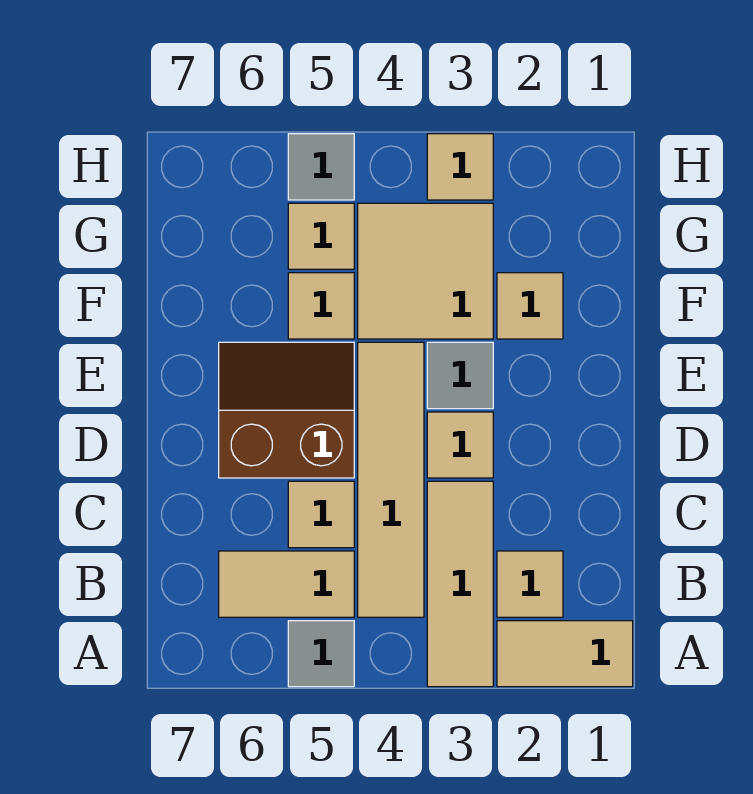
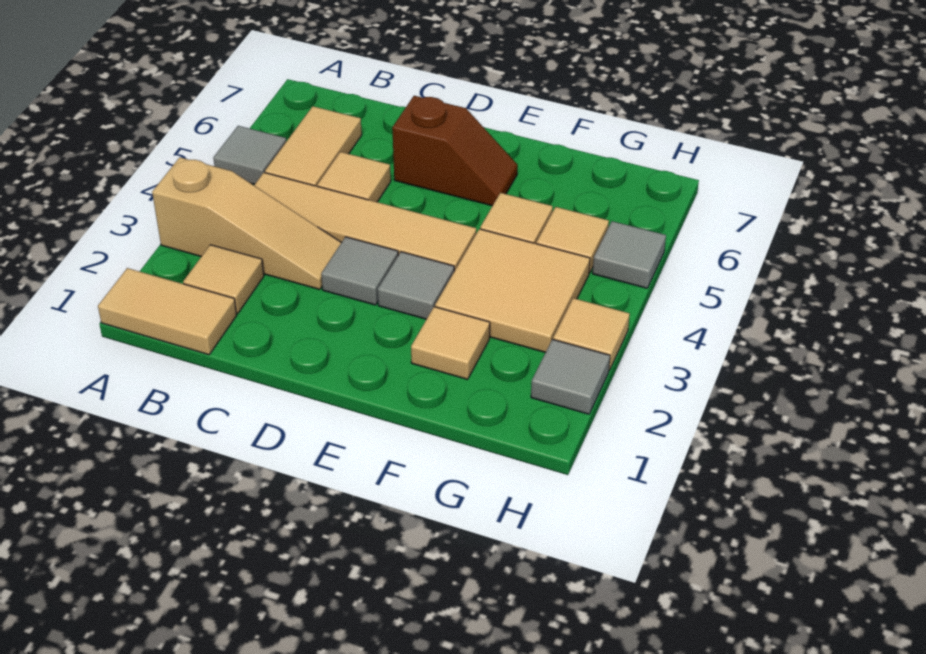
tan tile A1:A2 level 1 -> tan tile A1:B1 level 1
tan tile A3:C3 level 1 -> tan slope A3:C3 level 1 top A
tan tile D3 level 1 -> grey tile D3 level 1
brown slope D5:E6 level 1 top D -> brown slope D6:E6 level 1 top D
none -> grey tile H2 level 1

